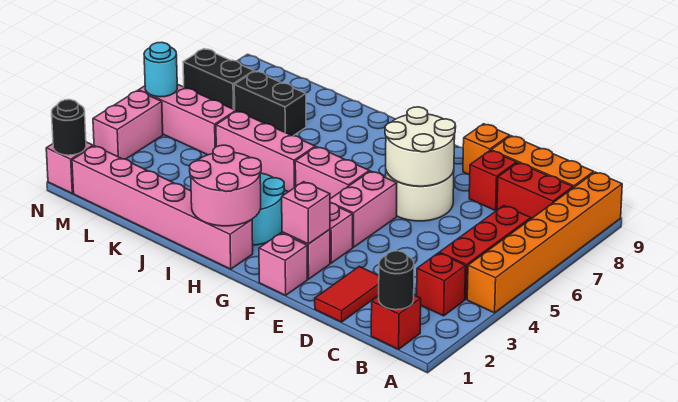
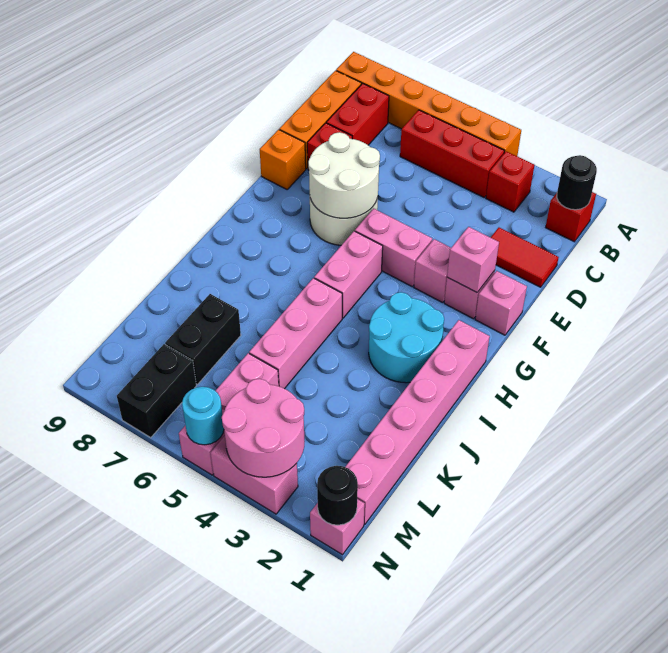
pink round brick H1:I2 level 2 -> pink round brick M3:N4 level 2

